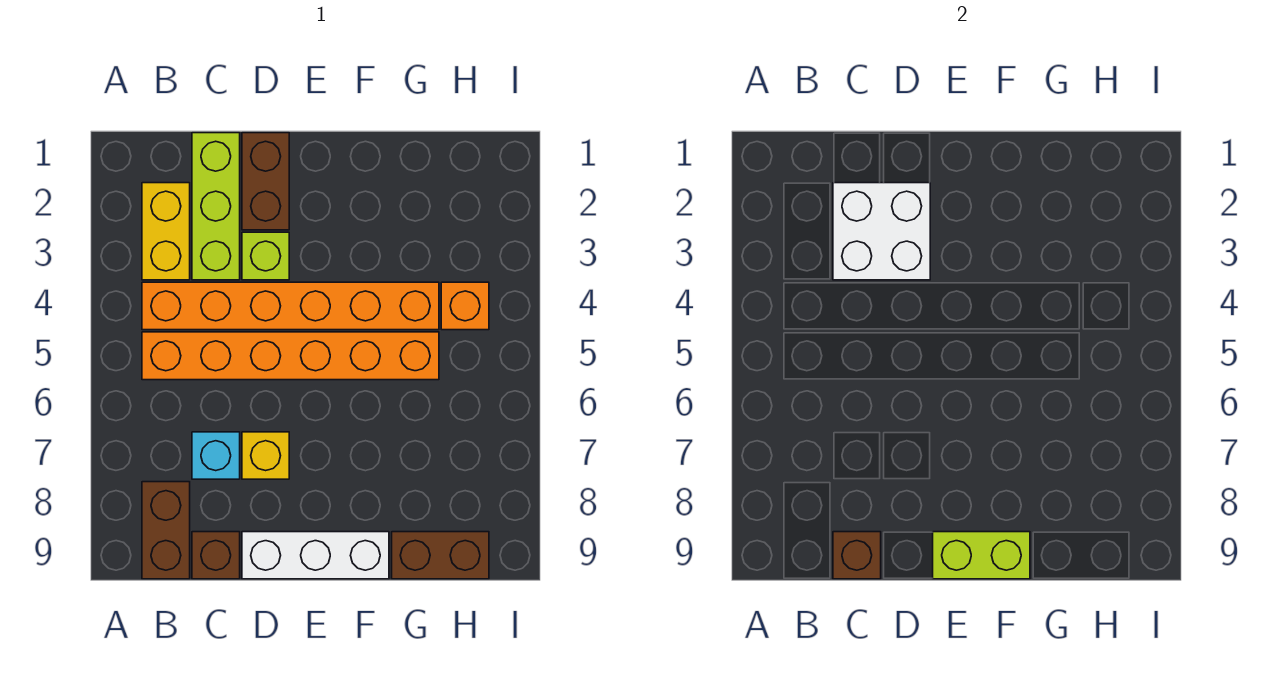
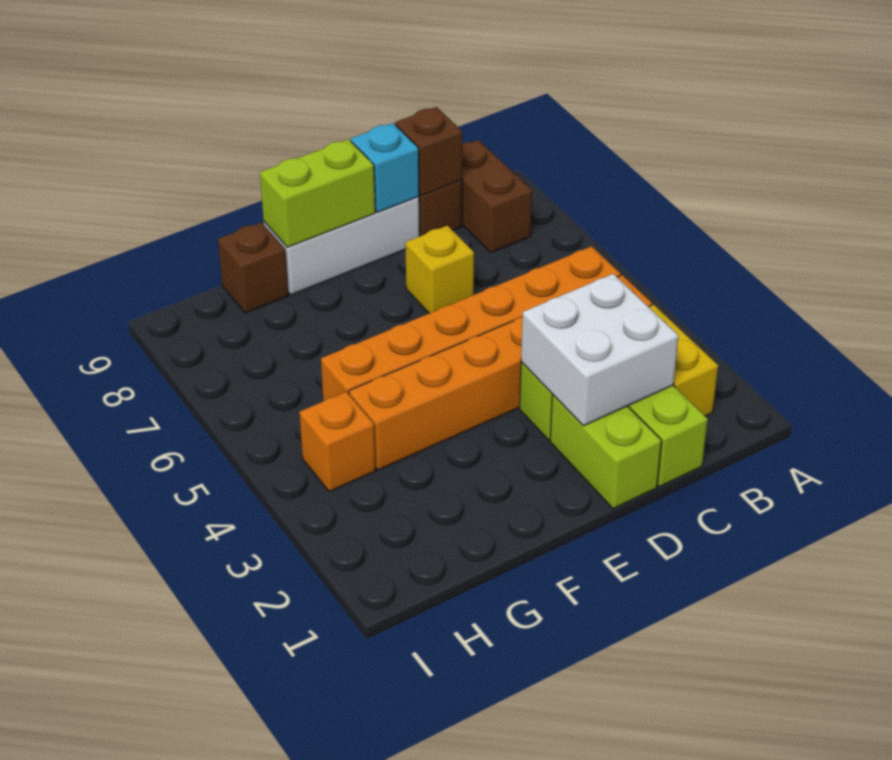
cyan brick C7 level 1 -> cyan brick D9 level 2
brown brick D1:D2 level 1 -> lime brick D1:D2 level 1
brown brick G9:H9 level 1 -> brown brick G9 level 1

